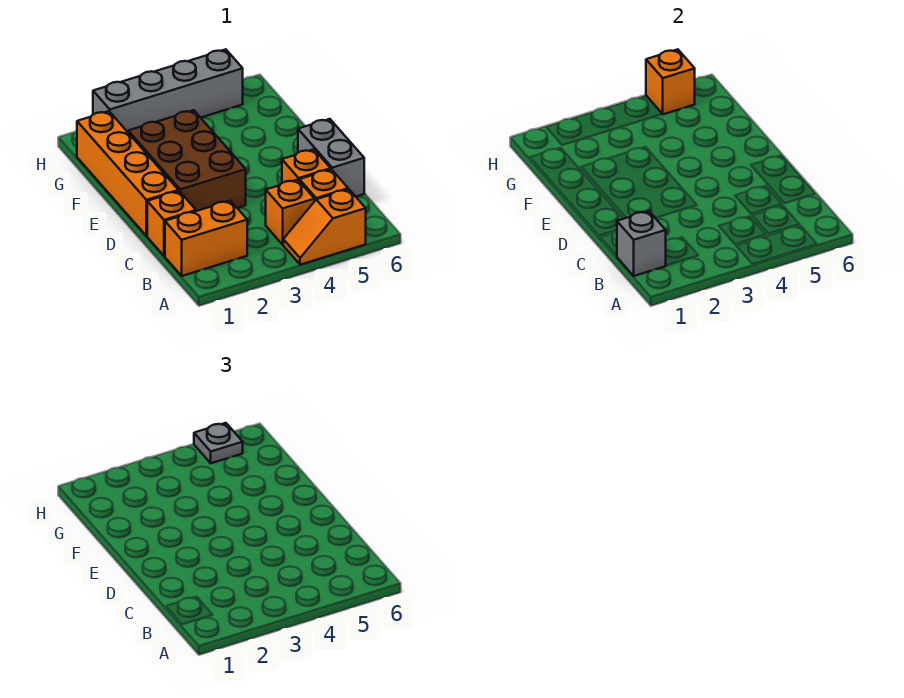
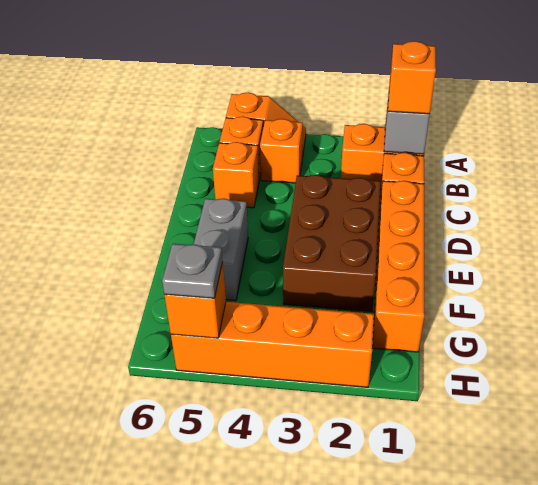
none -> orange brick B1 level 3
grey brick C6:D6 level 1 -> grey brick E5:F5 level 1
grey brick H2:H5 level 1 -> orange brick H2:H5 level 1

